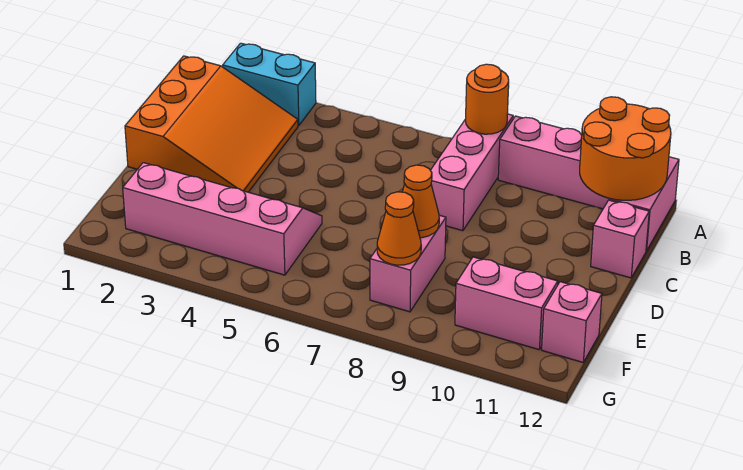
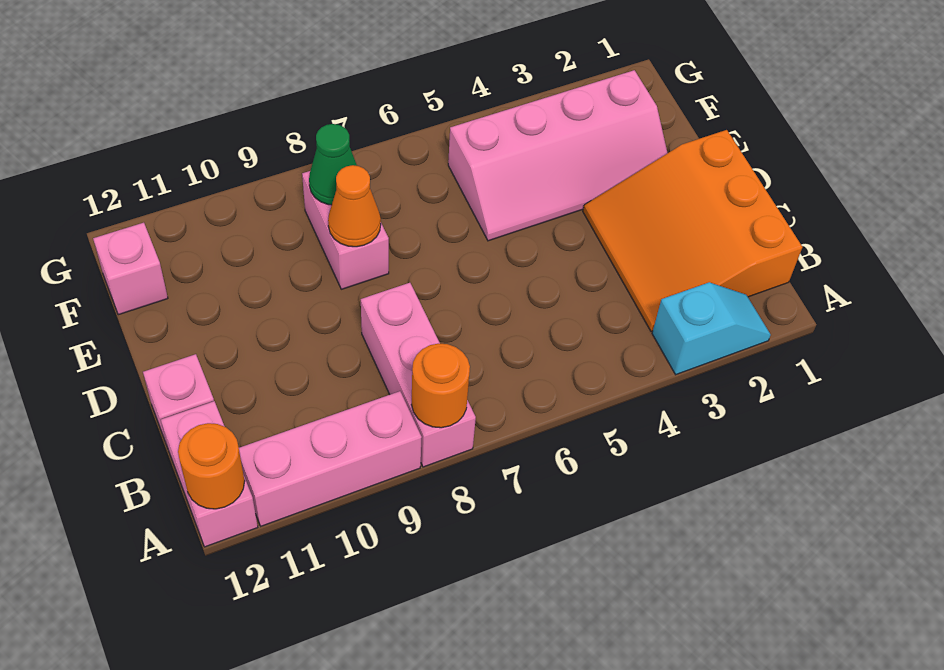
cyan brick A2:A3 level 1 -> cyan slope A2:A3 level 1 top 3
orange round brick A11:B12 level 2 -> orange round brick A12 level 2
orange cone F8 level 2 -> green cone F8 level 2
pink brick F10:F11 level 1 -> none

